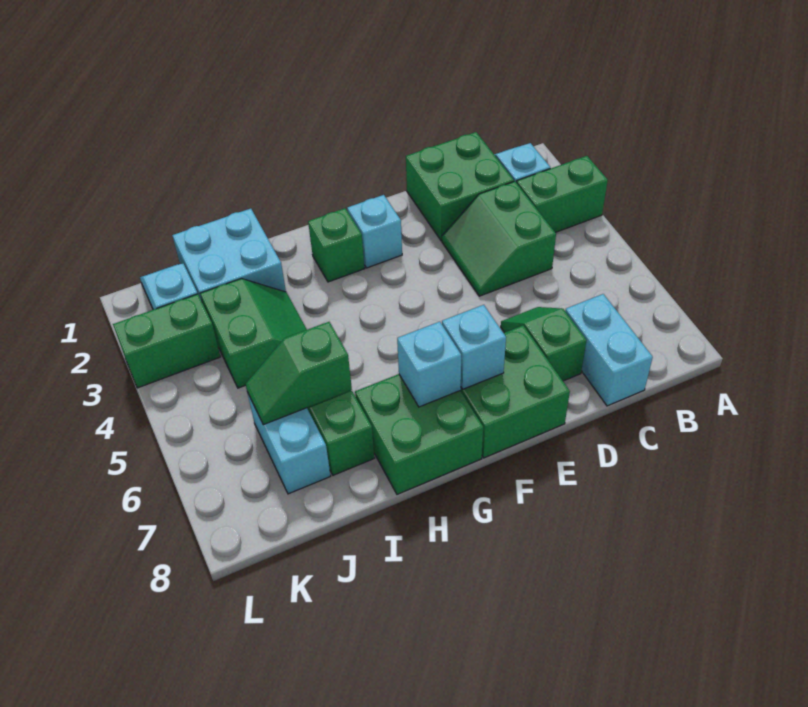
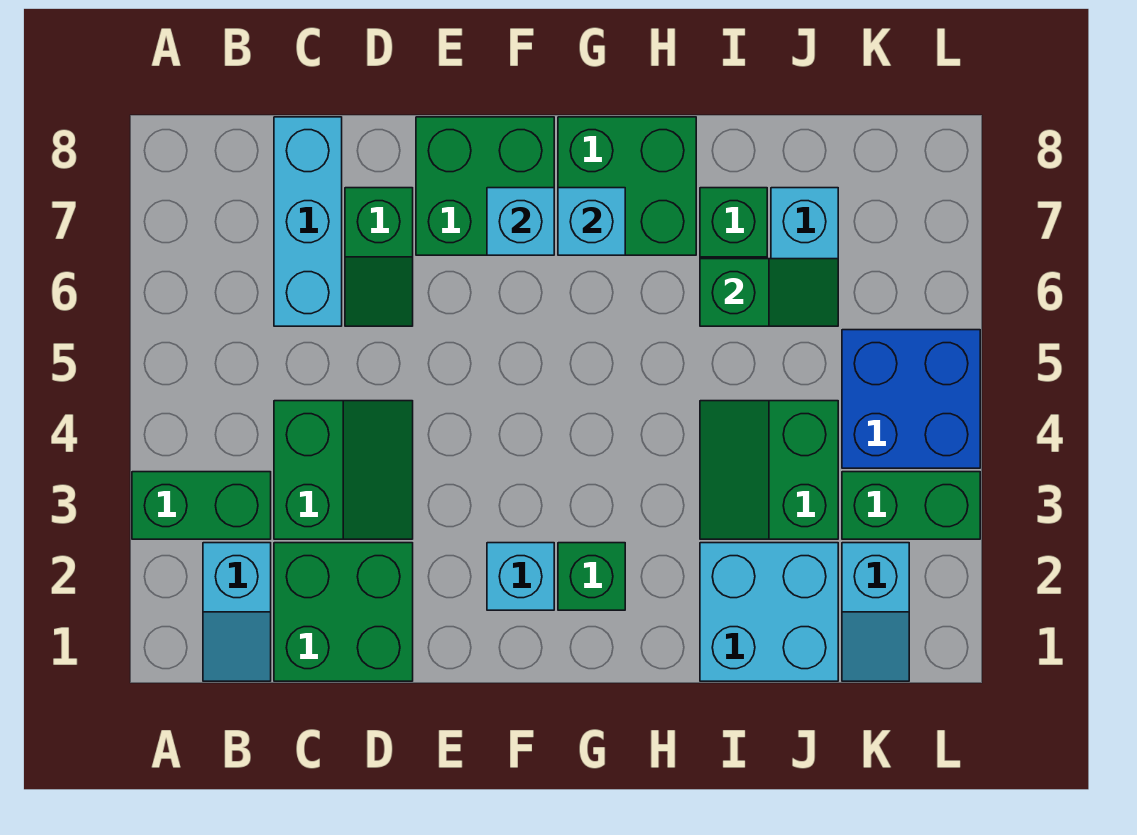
cyan brick C7:C8 level 1 -> cyan brick C6:C8 level 1
none -> blue brick K4:L5 level 1

